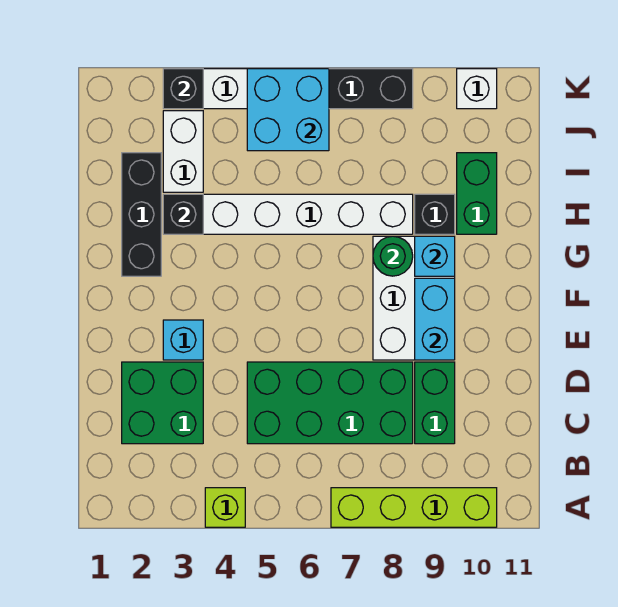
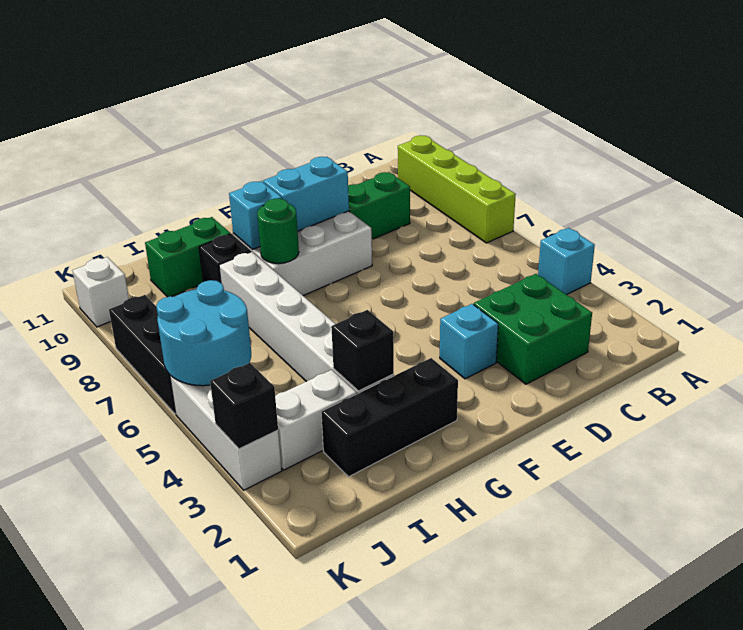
lime brick A4 level 1 -> cyan brick A4 level 1
green brick C5:D8 level 1 -> none
cyan brick J5:K6 level 2 -> cyan round brick J5:K6 level 2

